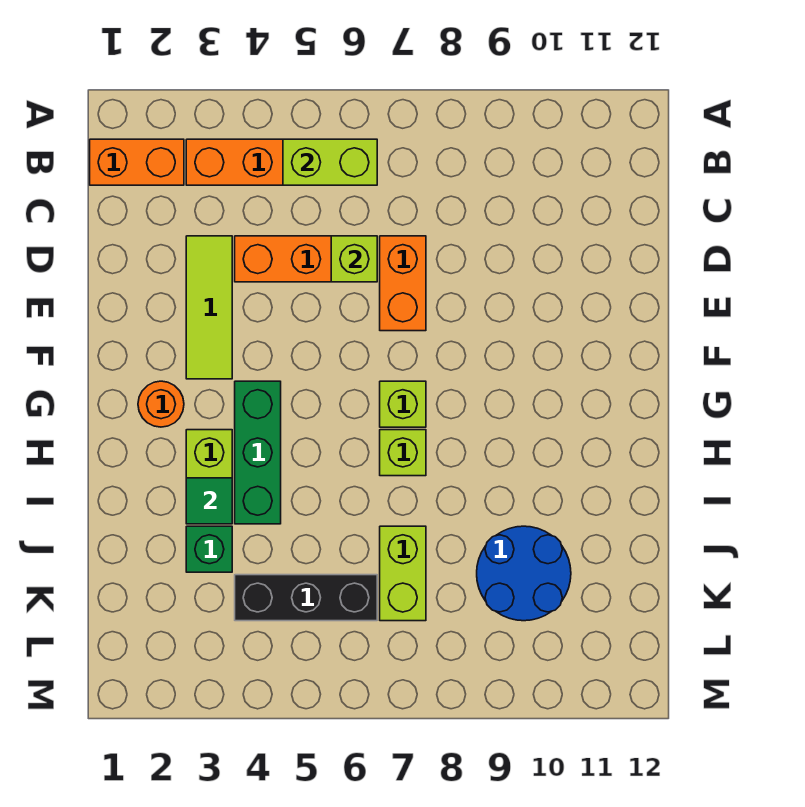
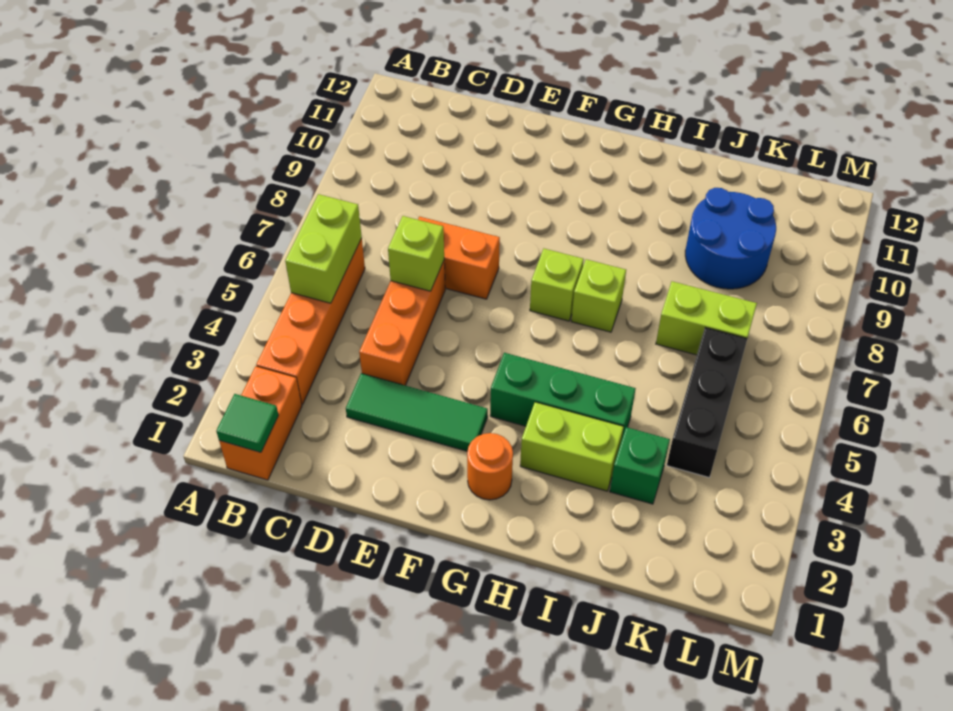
lime tile D3:F3 level 1 -> green tile D3:F3 level 1
green tile I3 level 2 -> green tile B1 level 2

